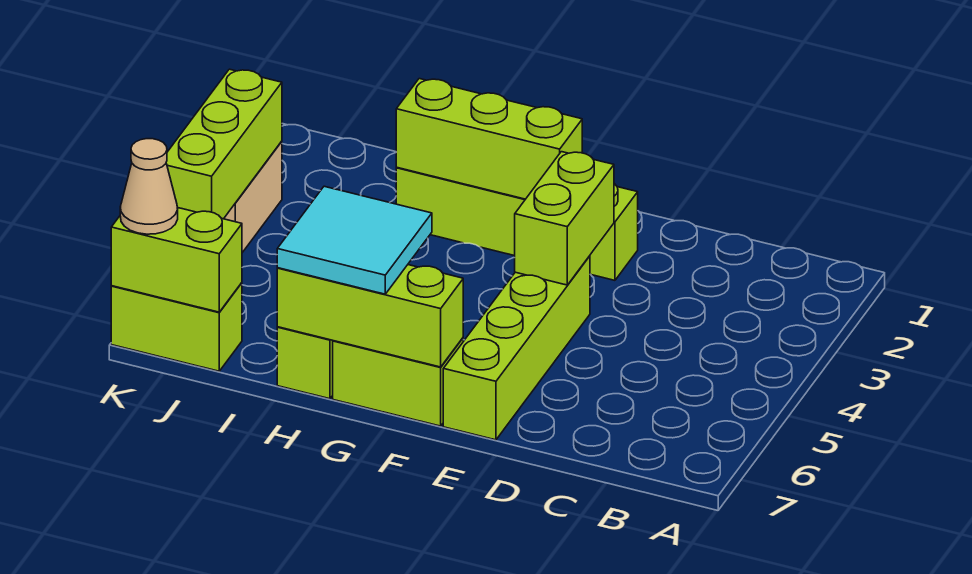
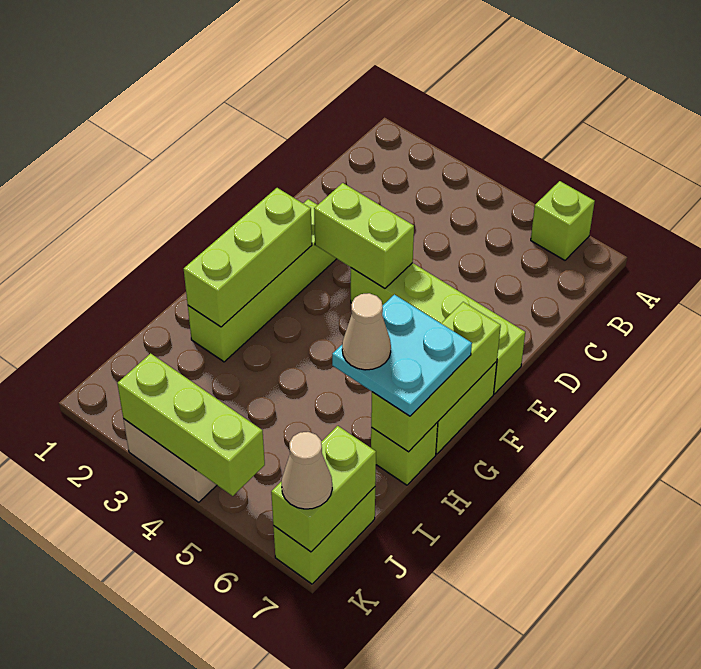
none -> lime brick A6 level 1
cyan tile G6:H7 level 3 -> cyan plate G6:H7 level 3
none -> tan cone H6 level 4

